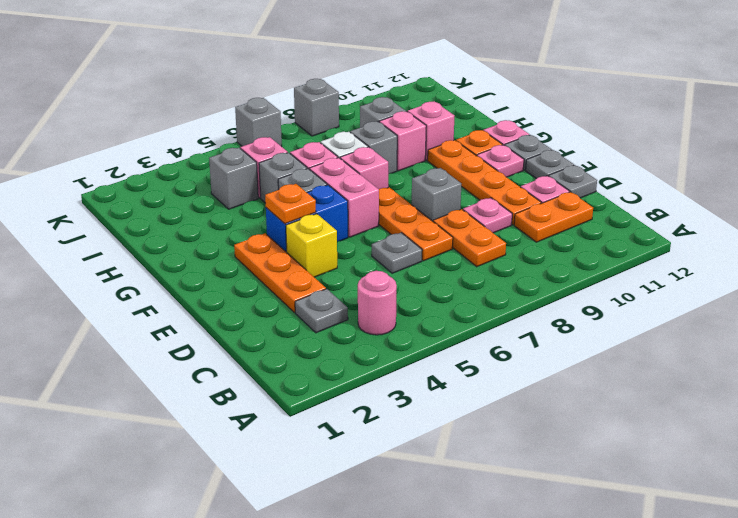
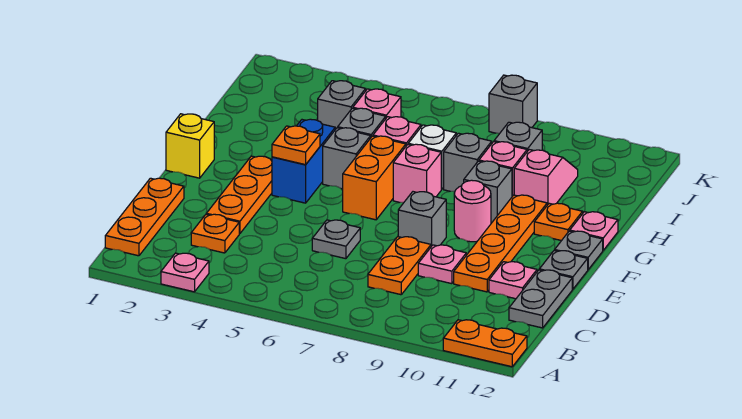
pink round brick B4 level 1 -> pink round brick F9 level 1
grey plate C3 level 1 -> orange plate C3 level 1
orange plate C10:C11 level 1 -> orange plate A11:A12 level 1
orange plate D7:F7 level 1 -> orange plate B1:D1 level 1
grey plate D12 level 1 -> grey plate C12:D12 level 1
yellow brick E4 level 1 -> yellow brick F1 level 1
blue brick F4:F5 level 1 -> blue brick F4:G4 level 1
pink brick F6:G6 level 1 -> orange brick F6:G6 level 1
pink plate F11 level 1 -> pink plate A3 level 1
grey brick K6 level 1 -> grey brick G9 level 1

